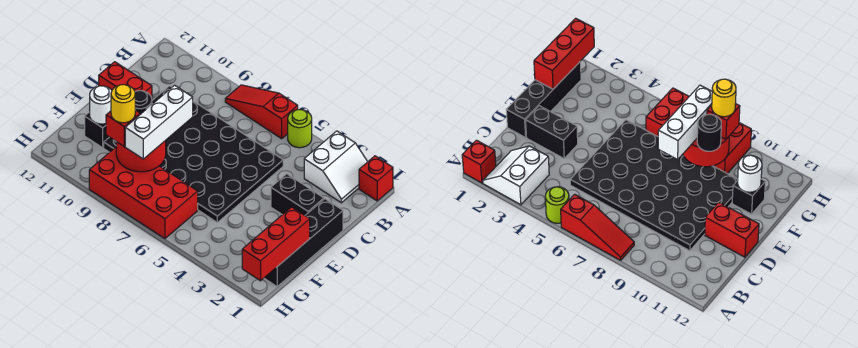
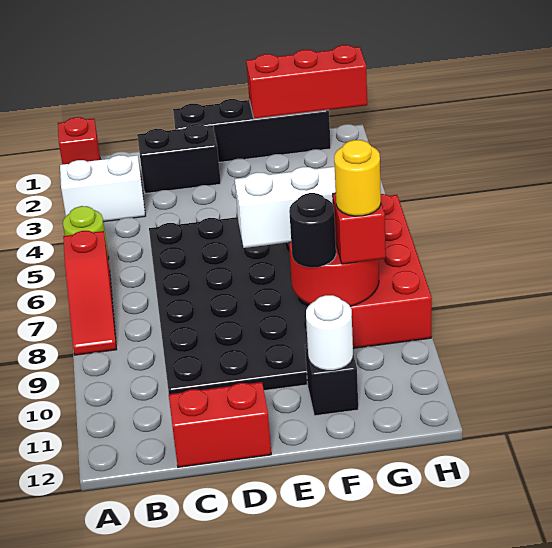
black brick D2:D3 level 1 -> black brick C2:D2 level 1
red brick D11:D12 level 1 -> red brick C12:D12 level 1

